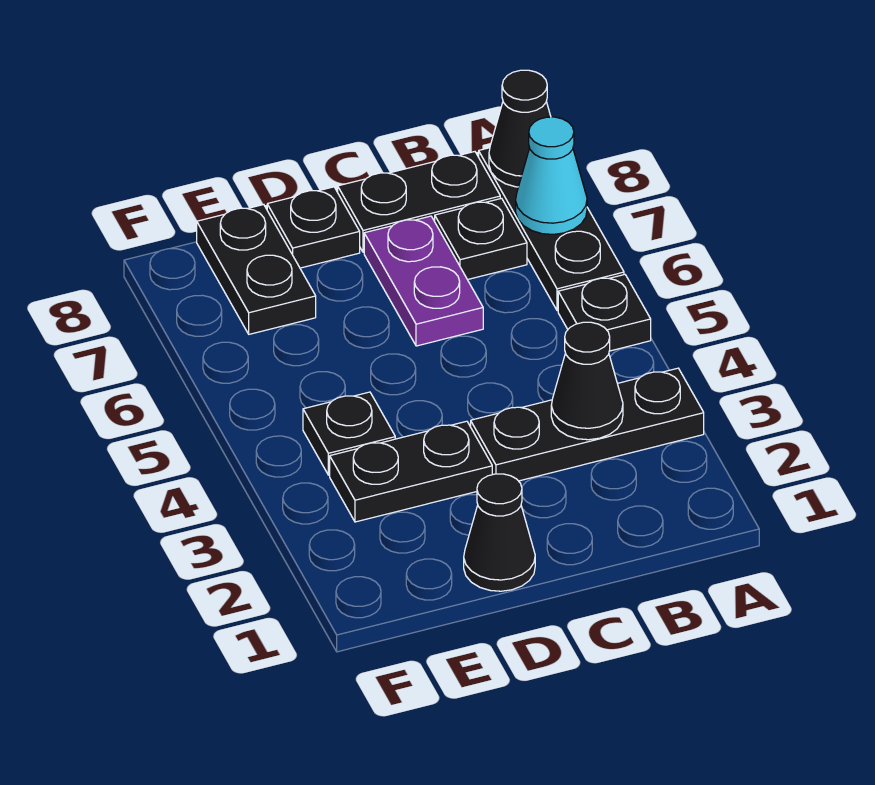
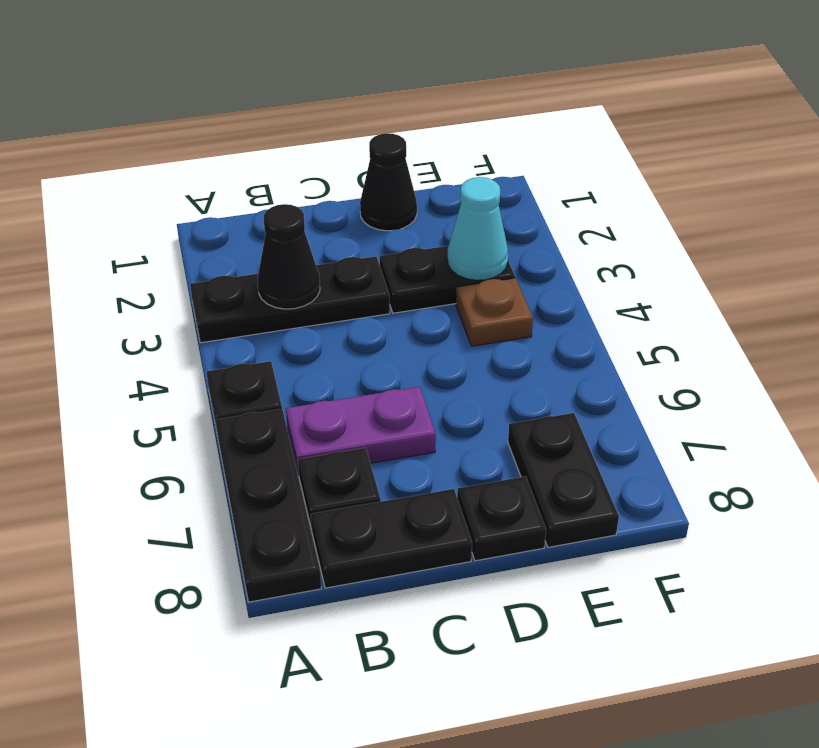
cyan cone A7 level 2 -> cyan cone E3 level 2
black cone A8 level 2 -> none
purple plate C6:C7 level 1 -> purple plate B6:C6 level 1
black plate E4 level 1 -> brown plate E4 level 1

